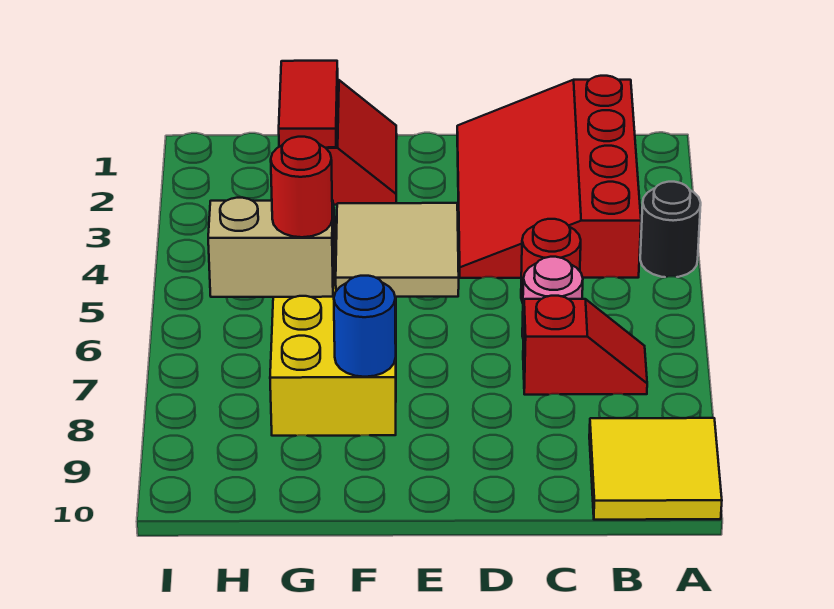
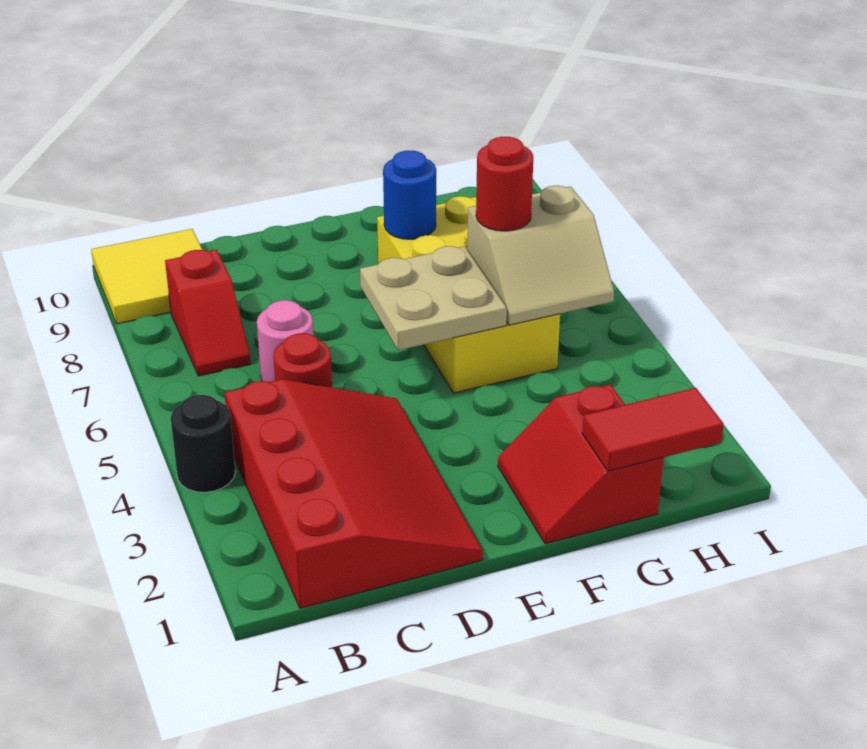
red slope B7:C7 level 1 top C -> red slope B7:B8 level 1 top 8
tan tile E5:F6 level 2 -> tan plate E5:F6 level 2
red tile G1:G2 level 2 -> red tile G1:H1 level 2

